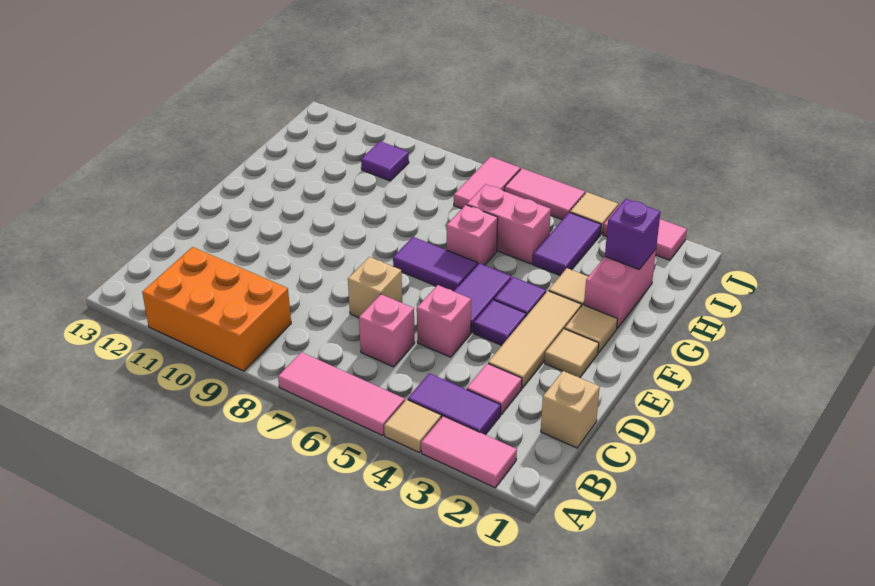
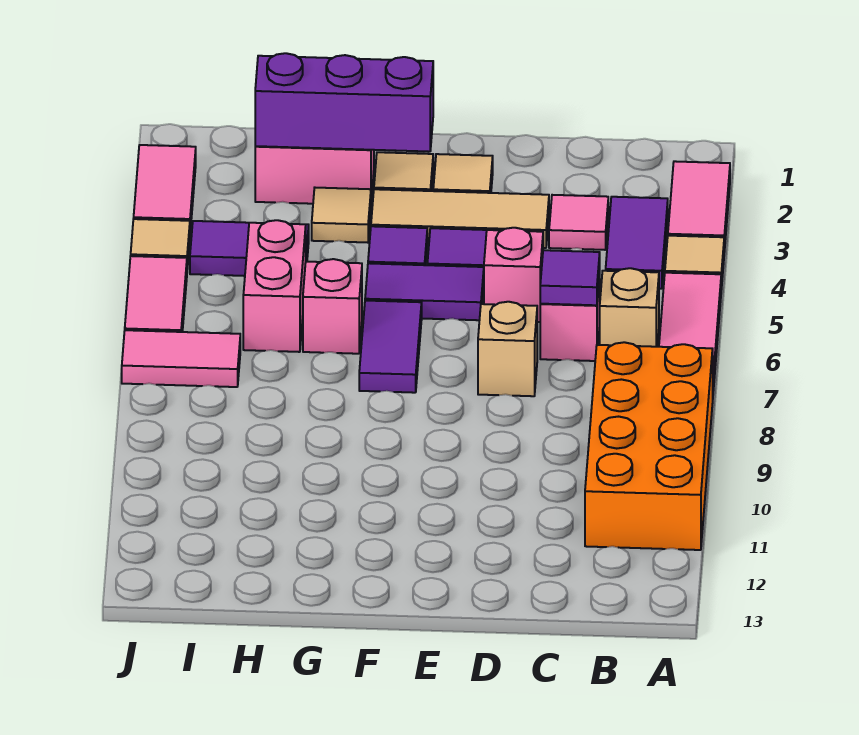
orange brick A9:B11 level 1 -> orange brick A8:B11 level 1
tan brick C1 level 1 -> tan brick B6 level 1
purple brick H2 level 2 -> purple brick F2:H2 level 2
purple tile I10 level 1 -> purple tile C6 level 2

